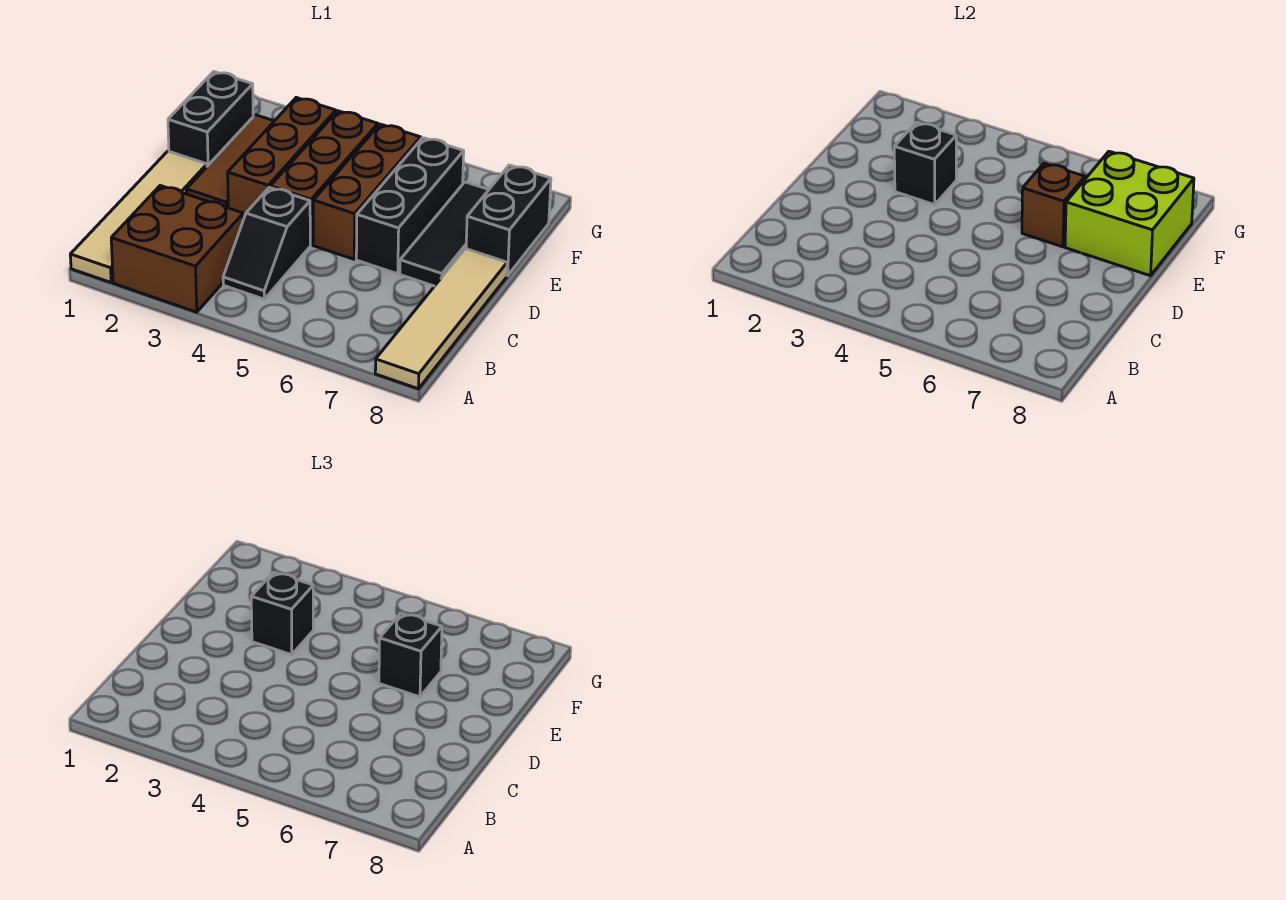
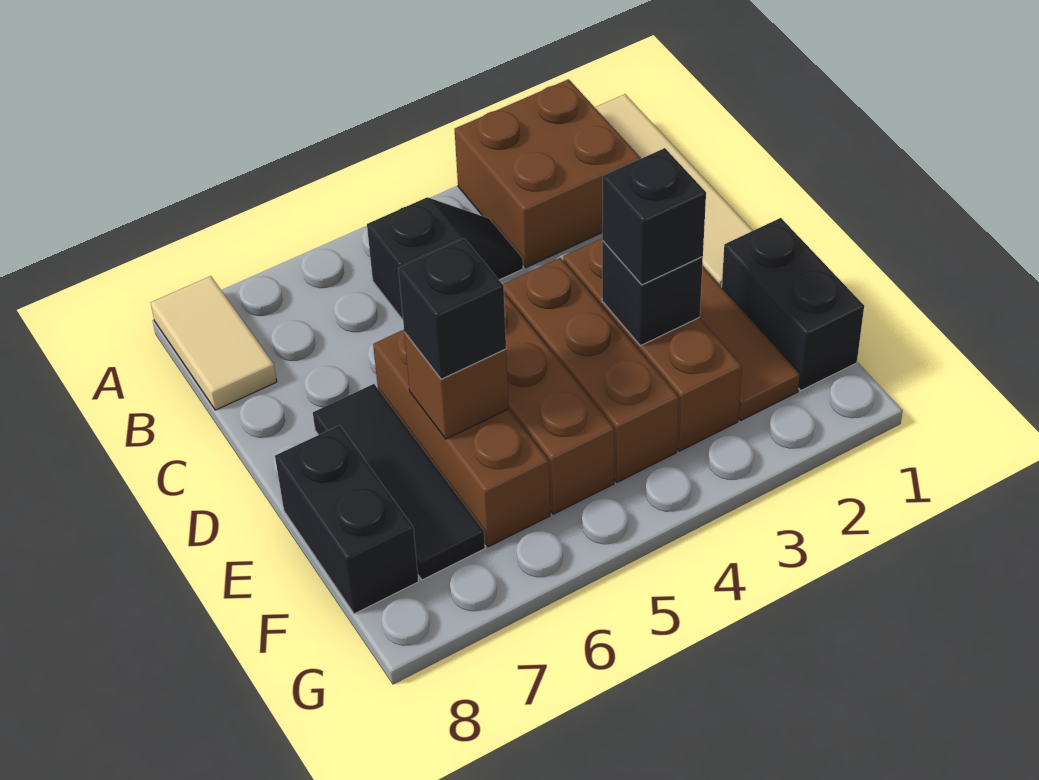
tan tile A8:D8 level 1 -> tan tile A8:B8 level 1
black slope B4:C4 level 1 top C -> black slope B4:B5 level 1 top 5
black brick D6:F6 level 1 -> brown brick D6:F6 level 1
lime brick E7:F8 level 2 -> none

